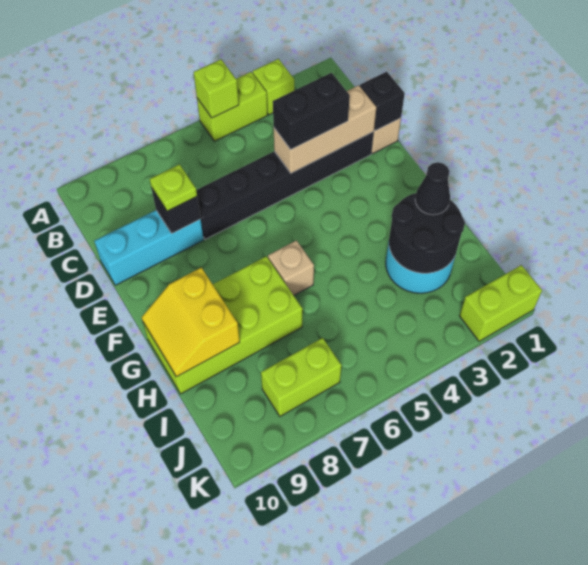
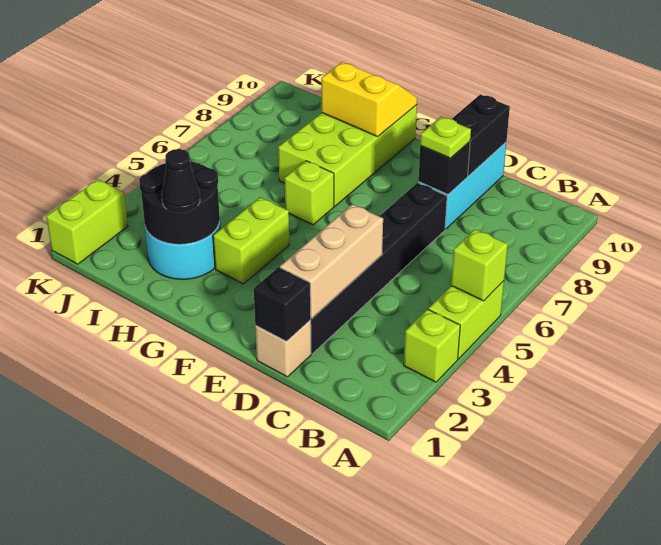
black brick D3:D4 level 3 -> black brick D9:D10 level 2
tan brick G6 level 1 -> lime brick G6 level 1
lime brick J7:J8 level 1 -> lime brick G3:G4 level 1

